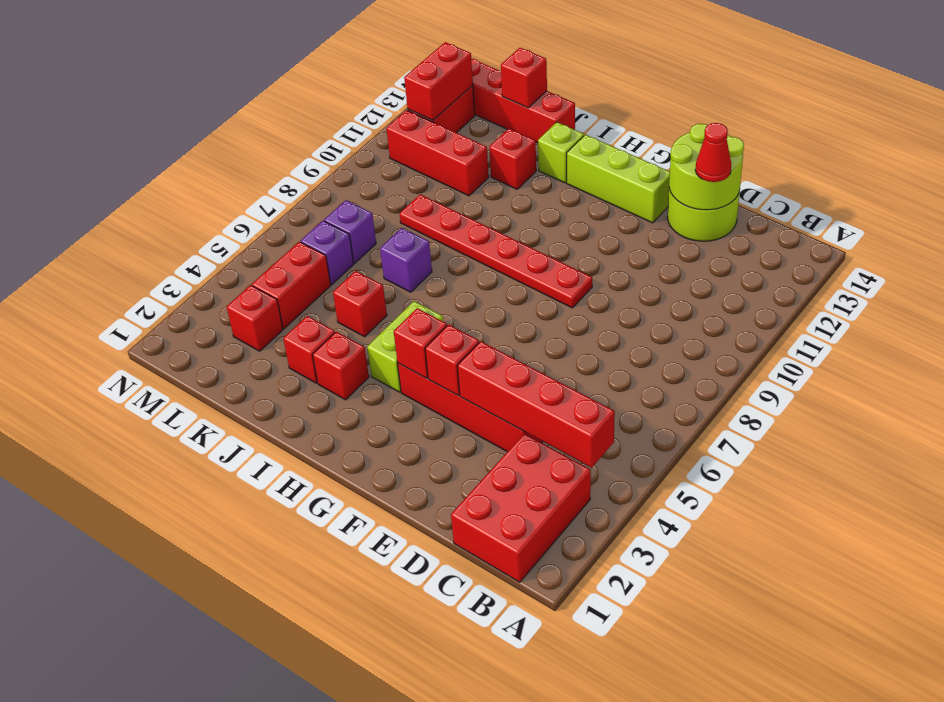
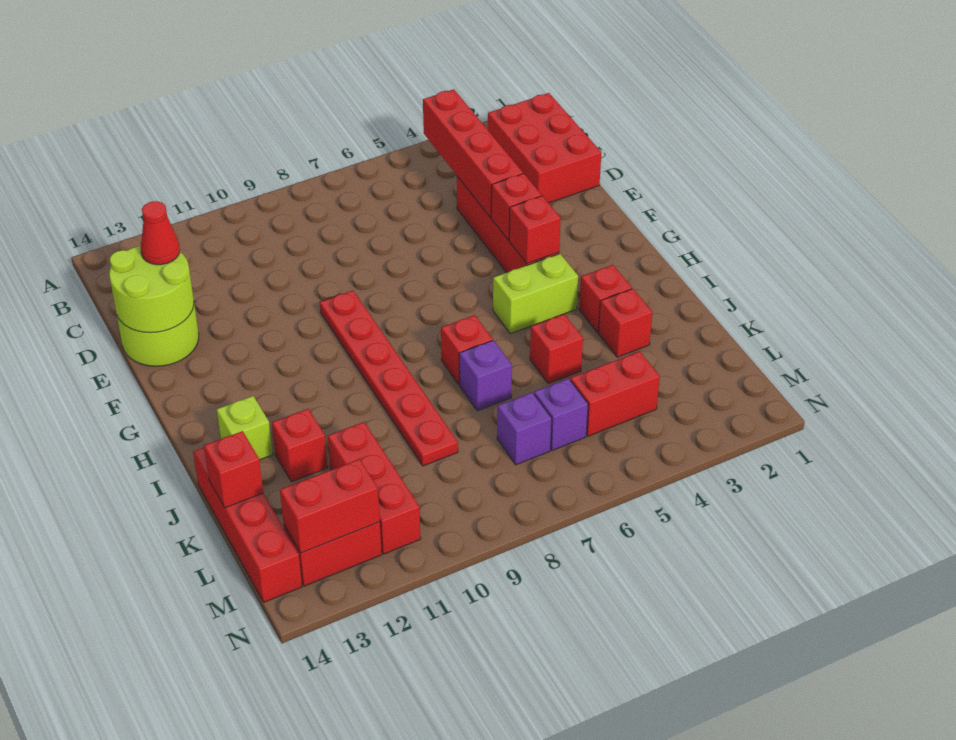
red brick B1:C3 level 1 -> red brick B1:D2 level 1
lime brick F13:H13 level 1 -> none
red brick L3 level 1 -> red brick I7 level 1

